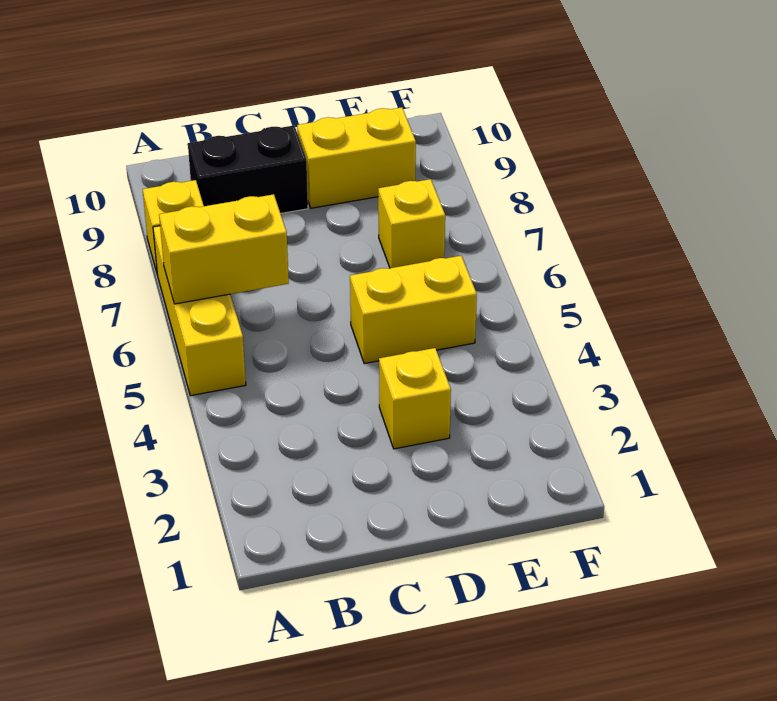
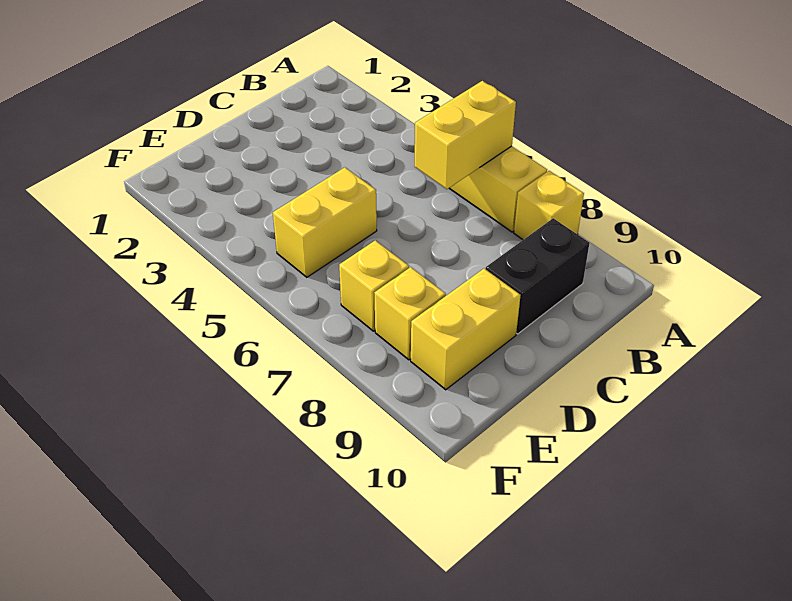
yellow brick D3 level 1 -> yellow brick E8 level 1

